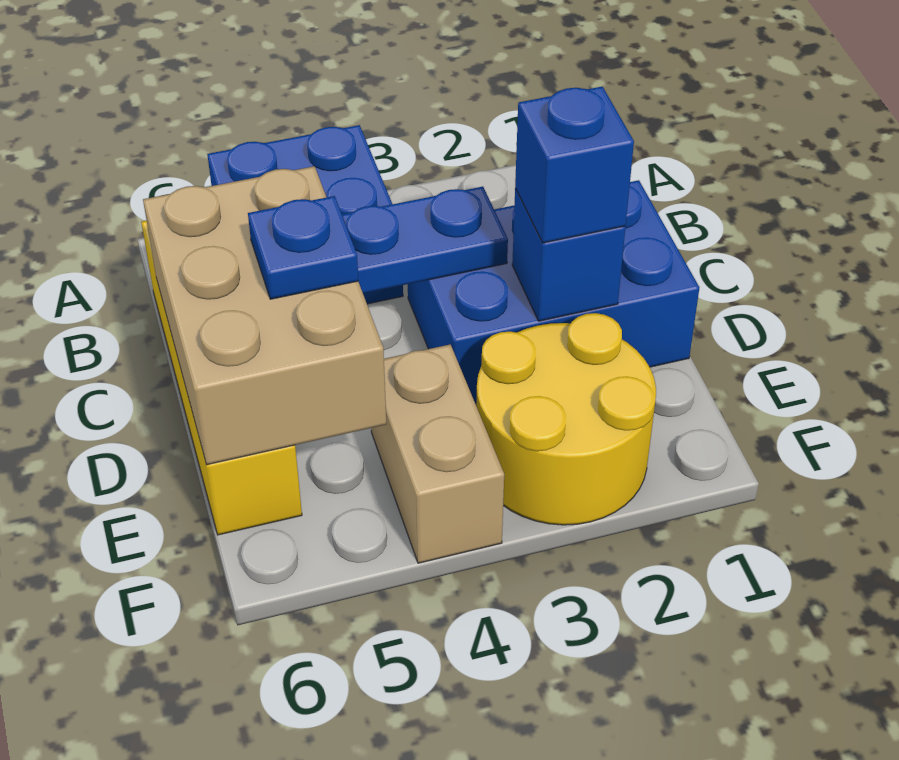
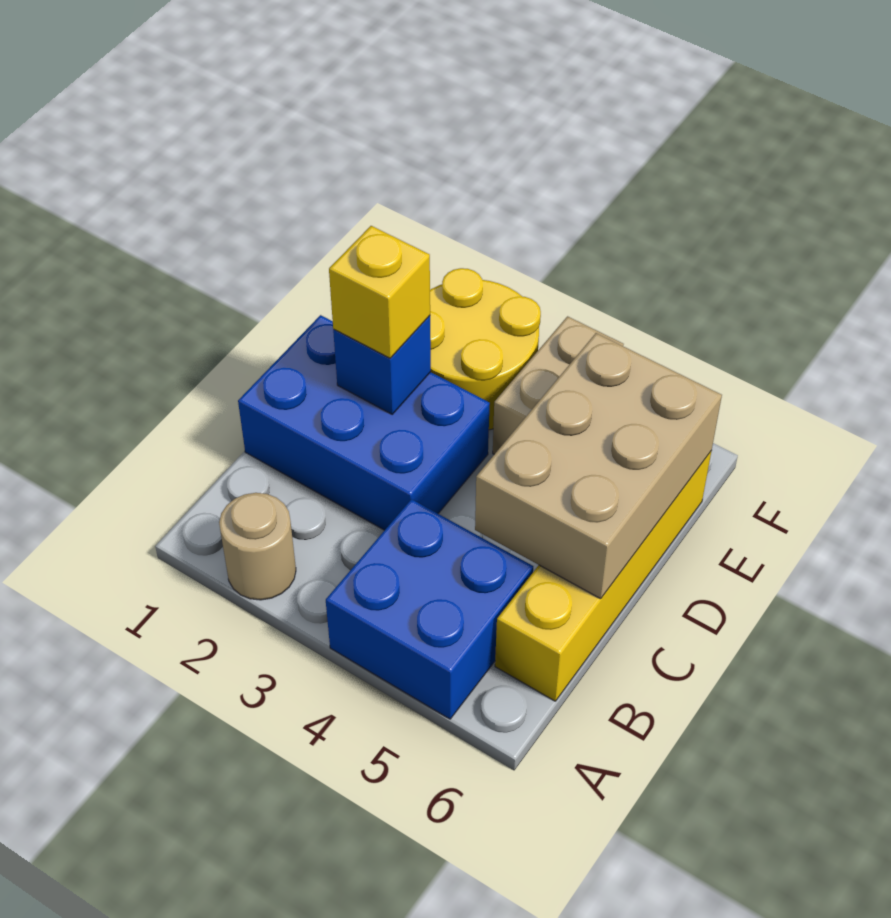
none -> tan round brick A2 level 1
blue plate C3:C4 level 2 -> none
blue brick D2 level 3 -> yellow brick D2 level 3
blue plate D5 level 3 -> none

